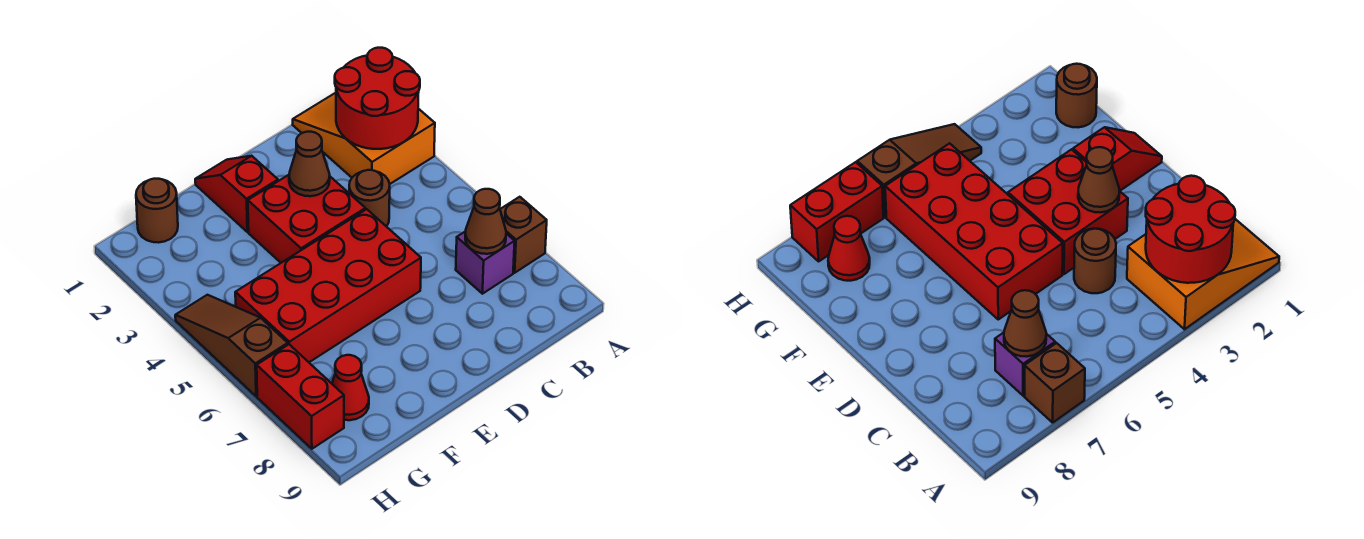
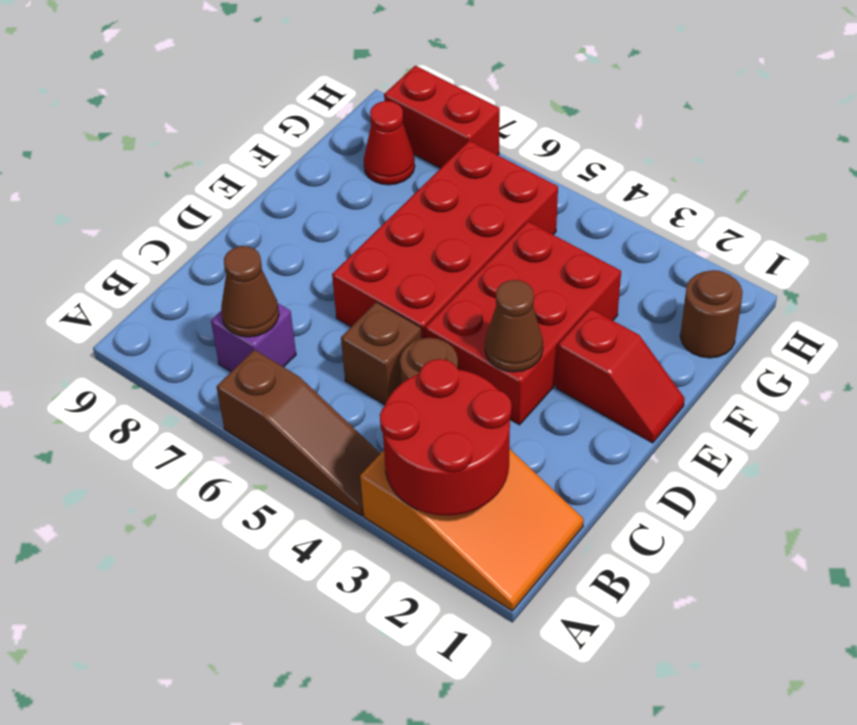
brown brick A7 level 1 -> brown brick C5 level 1
red brick D3:E4 level 1 -> red brick D3:F4 level 1
brown slope H4:H6 level 1 top 6 -> brown slope A4:A6 level 1 top 6

